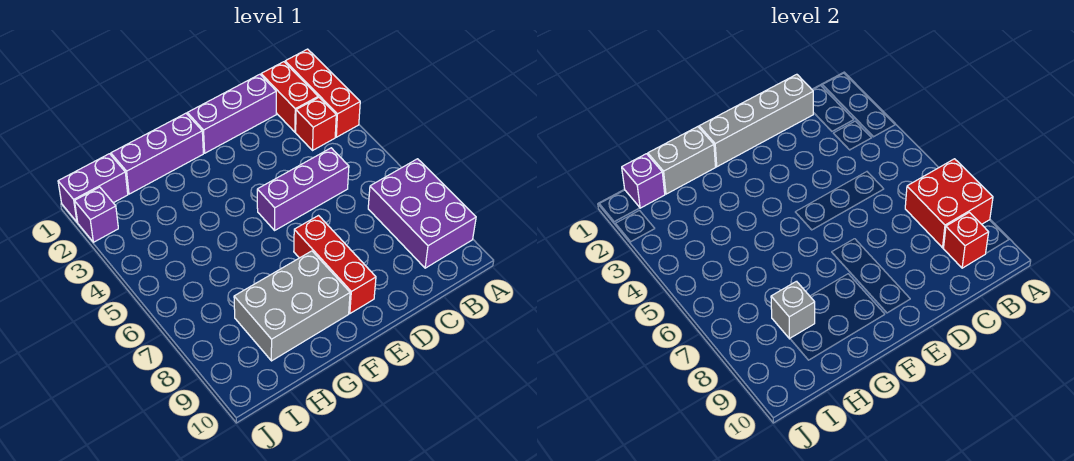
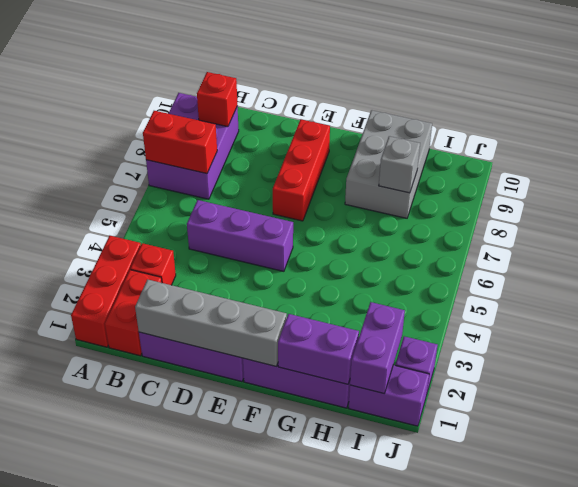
red brick A7:B8 level 2 -> red brick A7:B7 level 2
grey brick F8:H9 level 1 -> grey brick G8:H10 level 1
grey brick G1:H1 level 2 -> purple brick G1:H1 level 2
purple brick I1 level 2 -> purple brick I1:I2 level 2

